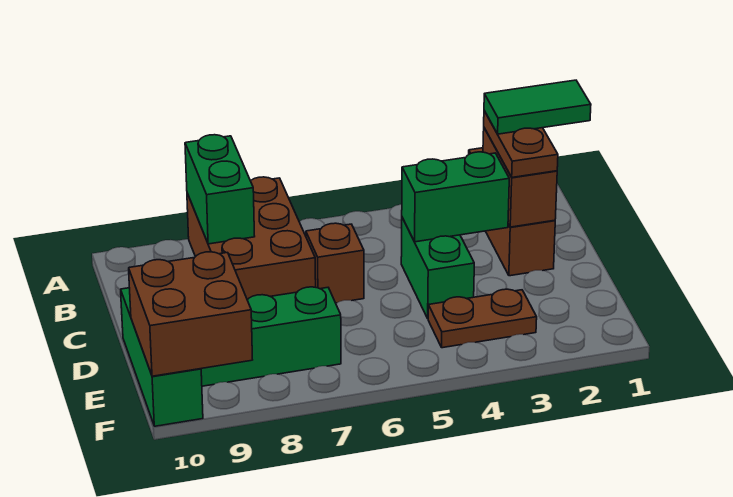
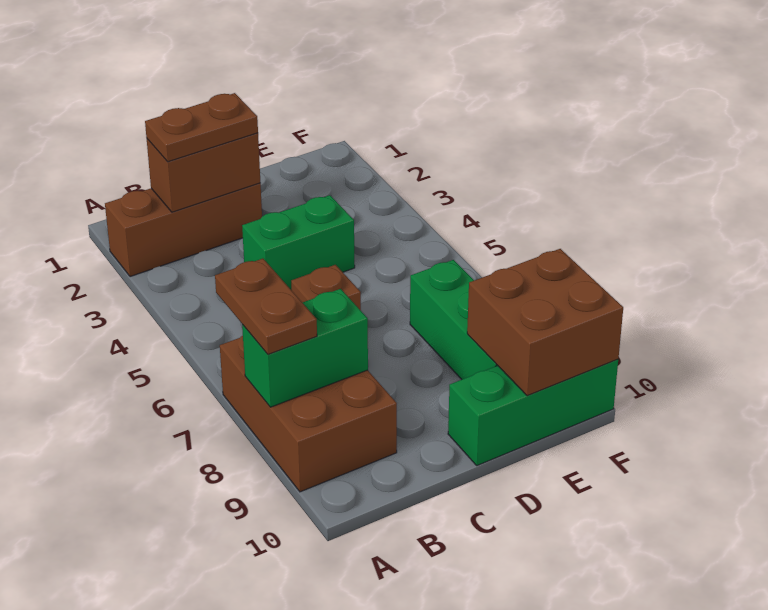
brown brick A7:C8 level 1 -> brown brick A7:B9 level 1
green tile B1:B2 level 4 -> none
green brick C3:C4 level 2 -> none
brown plate E3:E4 level 1 -> brown plate A7:A8 level 3

